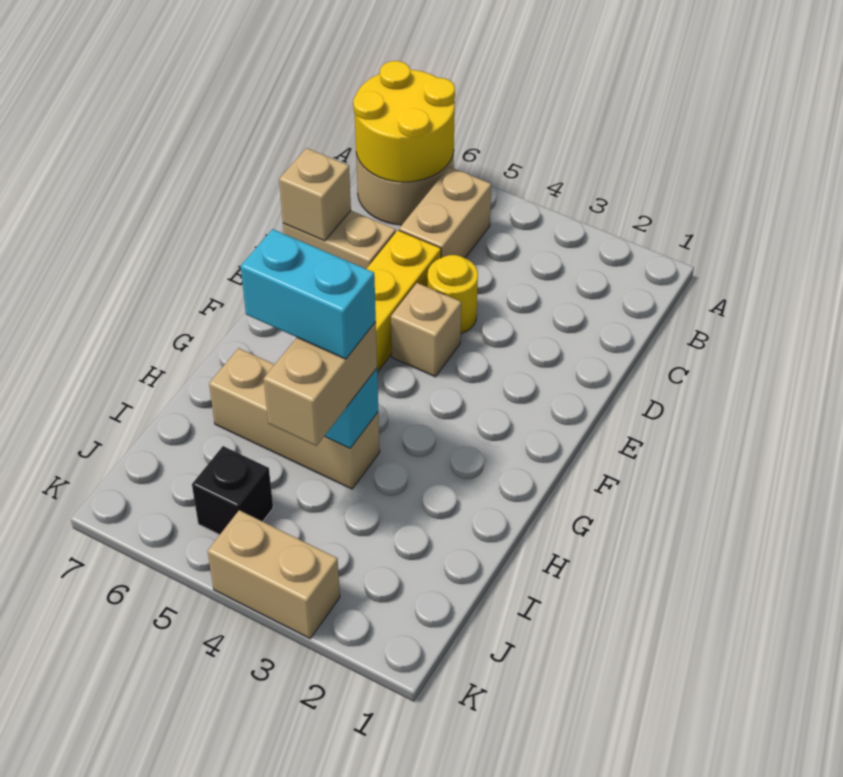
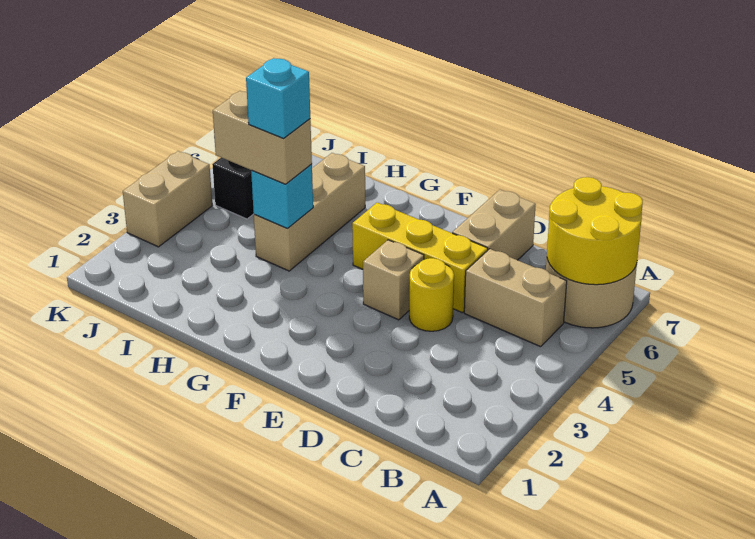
tan brick D7 level 2 -> none
cyan brick H4:H5 level 4 -> cyan brick H4 level 4

